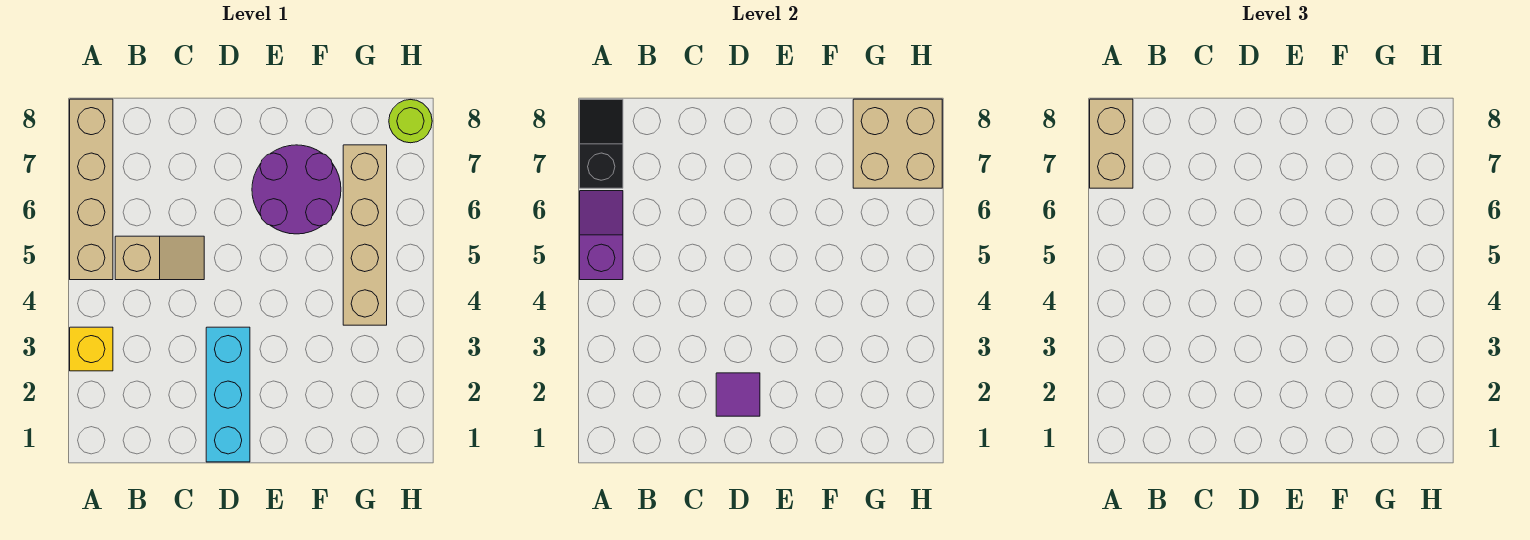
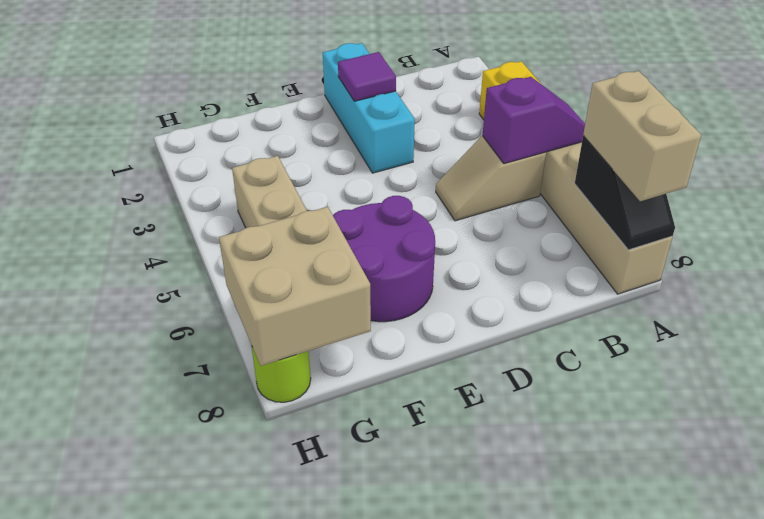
purple slope A5:A6 level 2 top 5 -> purple slope A5:B5 level 2 top B

